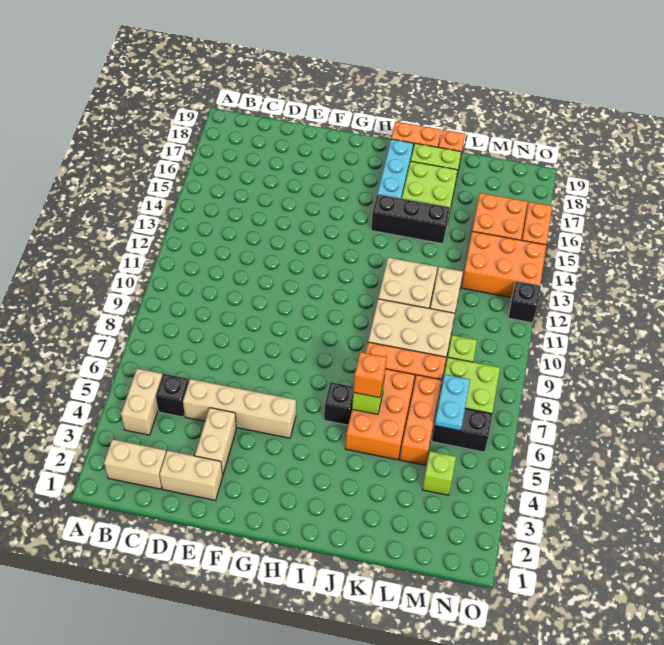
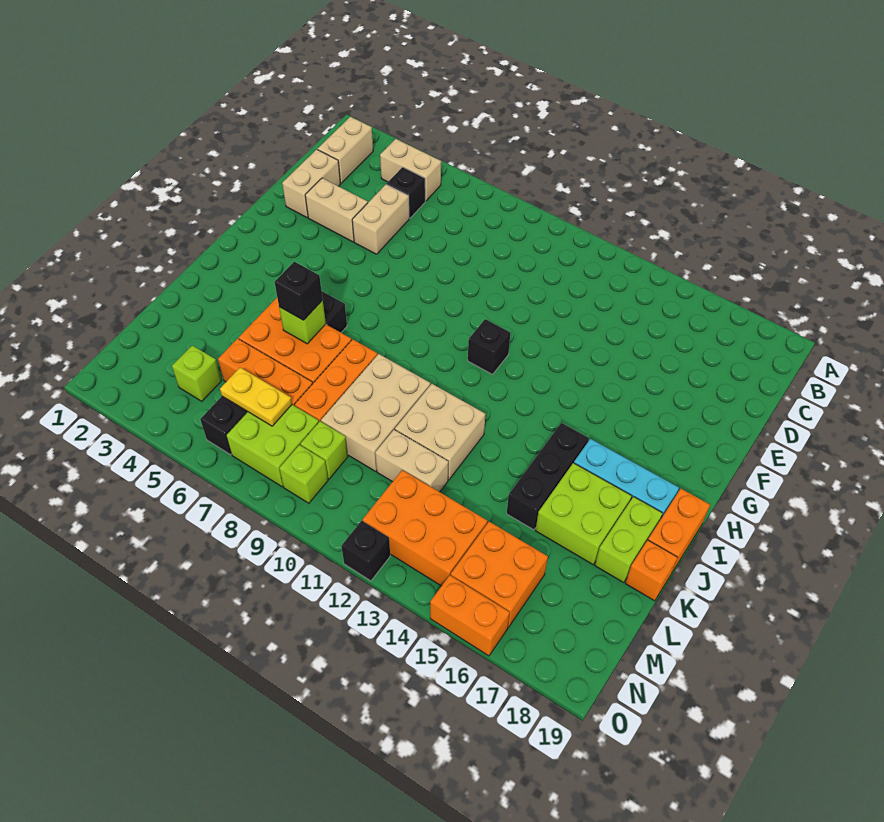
tan brick D5:G5 level 1 -> tan brick D5:E5 level 1
none -> black brick G11 level 1
orange brick J6 level 3 -> black brick J6 level 3
cyan plate M6:M7 level 2 -> yellow plate M6:M7 level 2
orange brick M13:O14 level 1 -> orange brick M12:N14 level 1
none -> lime brick N9 level 1

